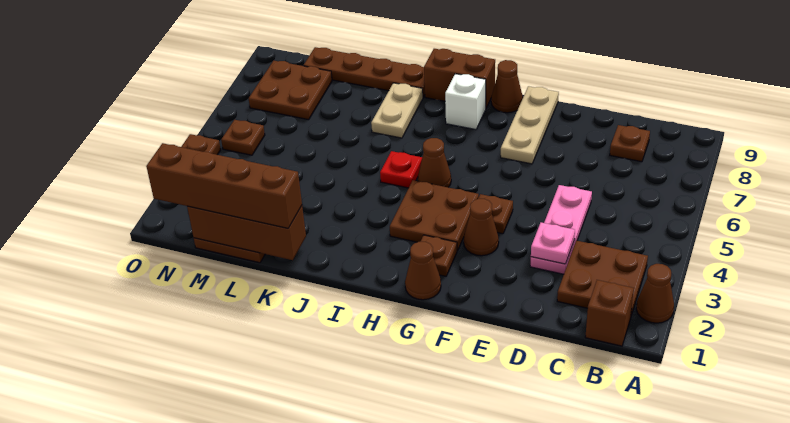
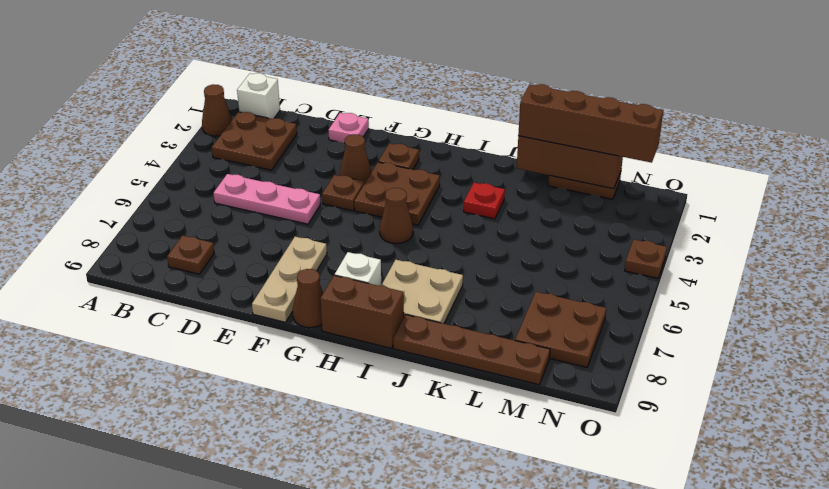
brown brick B1 level 1 -> white brick B1 level 1
pink plate D3:D5 level 1 -> pink plate C5:E5 level 1
pink plate D3 level 2 -> pink plate E1 level 1
brown cone G1 level 1 -> none
red plate I5 level 1 -> red plate J3 level 1
tan plate J7:J8 level 1 -> tan plate I7:J8 level 1
brown plate N5 level 1 -> none

